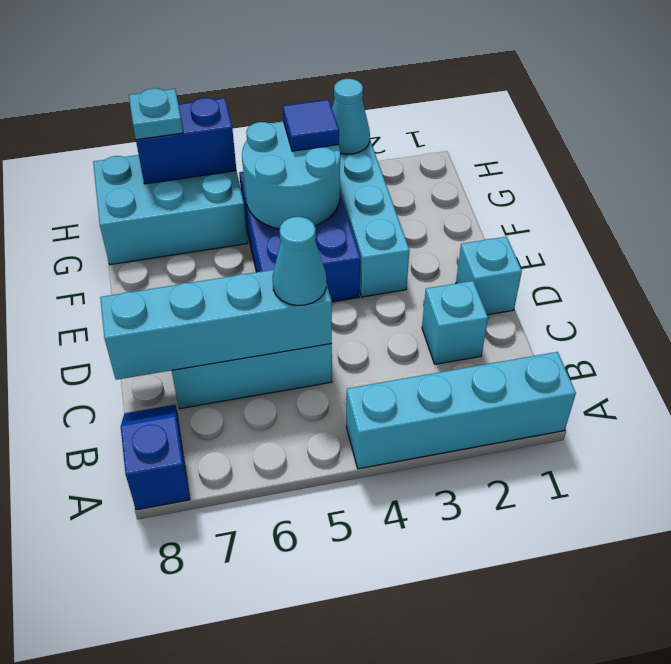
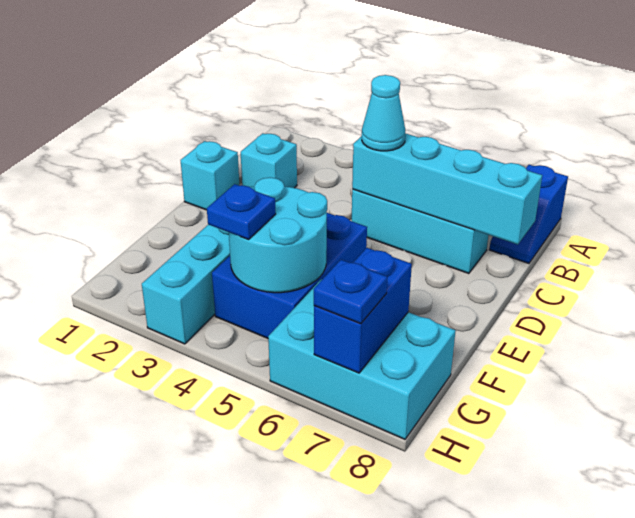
cyan brick A1:A4 level 1 -> none
blue tile G4 level 3 -> blue plate G4 level 3
cyan cone H3 level 2 -> none
blue brick H6:H7 level 2 -> blue brick G7:H7 level 2
cyan plate H7 level 3 -> blue plate H7 level 3

